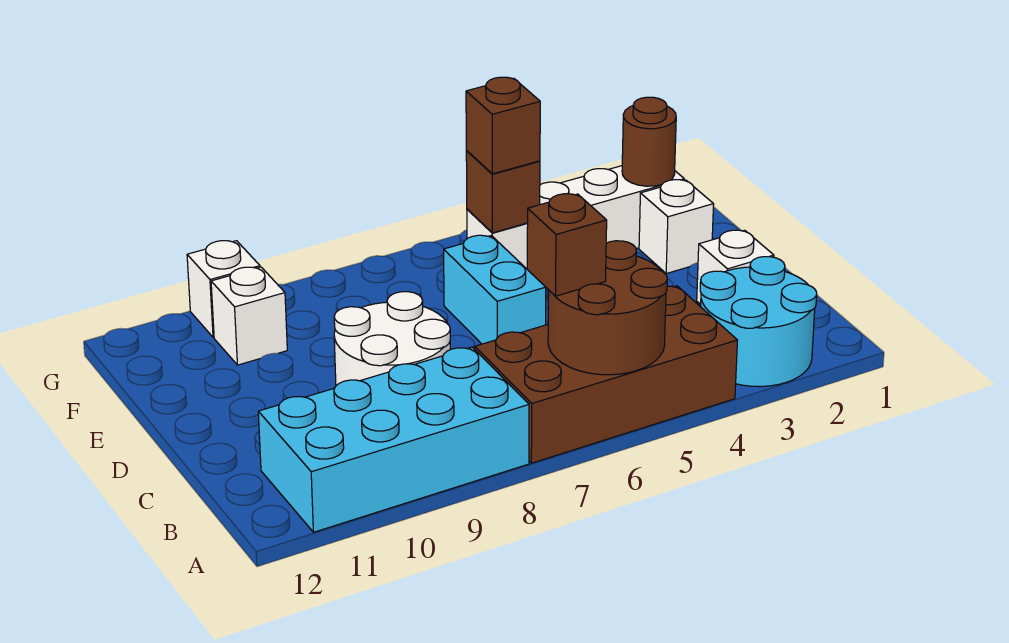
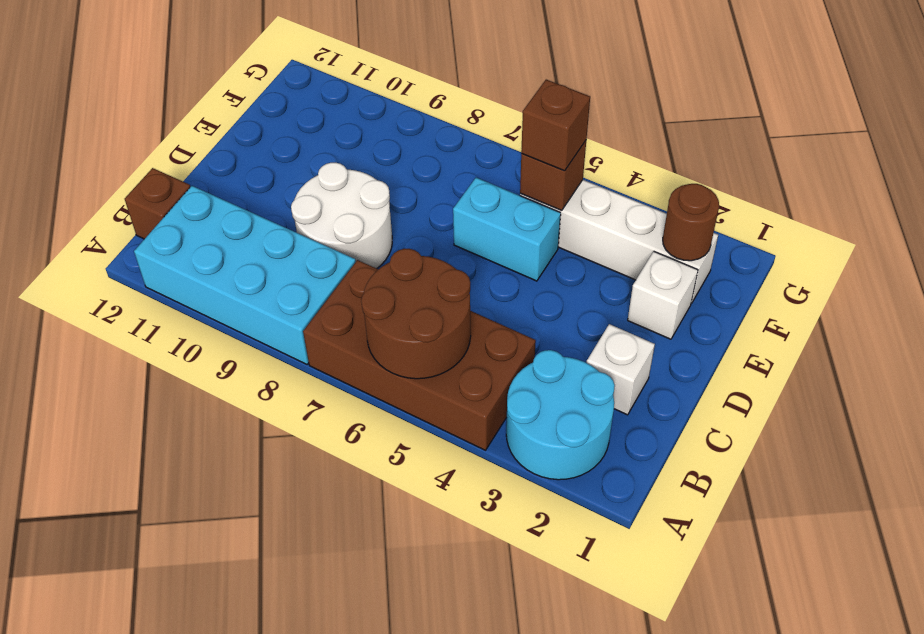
brown brick B6 level 3 -> brown brick B12 level 1
cyan brick D6:E6 level 1 -> cyan brick E5:E6 level 1
white brick F10 level 1 -> none
white brick G10 level 1 -> none

